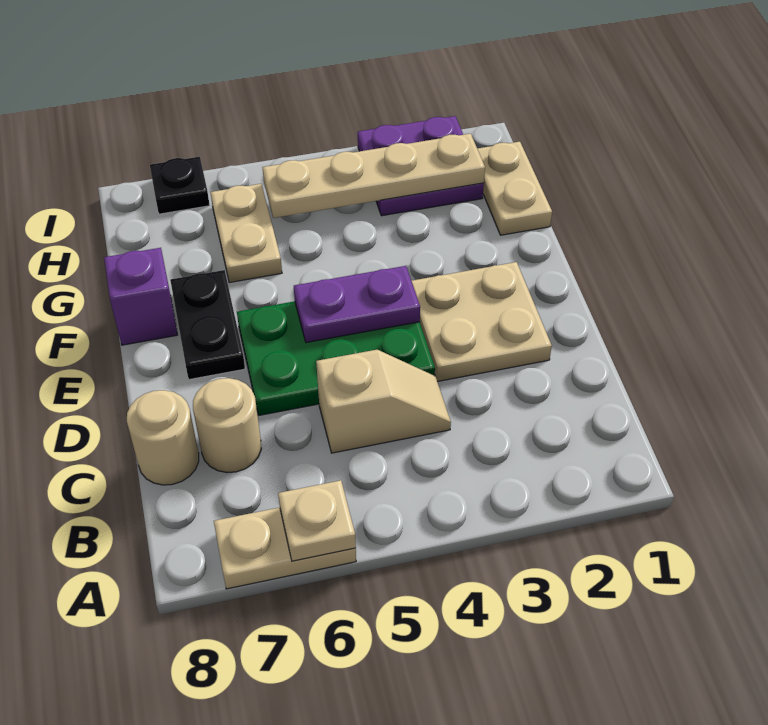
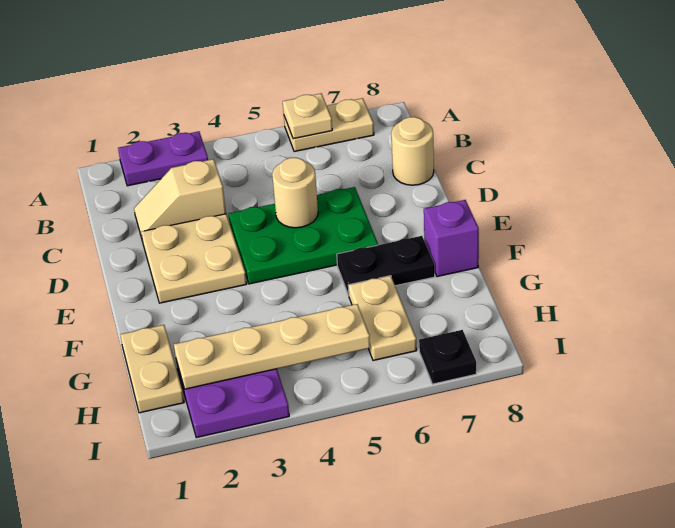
tan slope C4:C5 level 1 top 5 -> tan slope C2:C3 level 1 top 3
tan round brick C7 level 1 -> tan round brick D5 level 2
purple plate E4:E5 level 2 -> purple plate A2:A3 level 1
black plate E7:F7 level 1 -> black plate F6:F7 level 1

